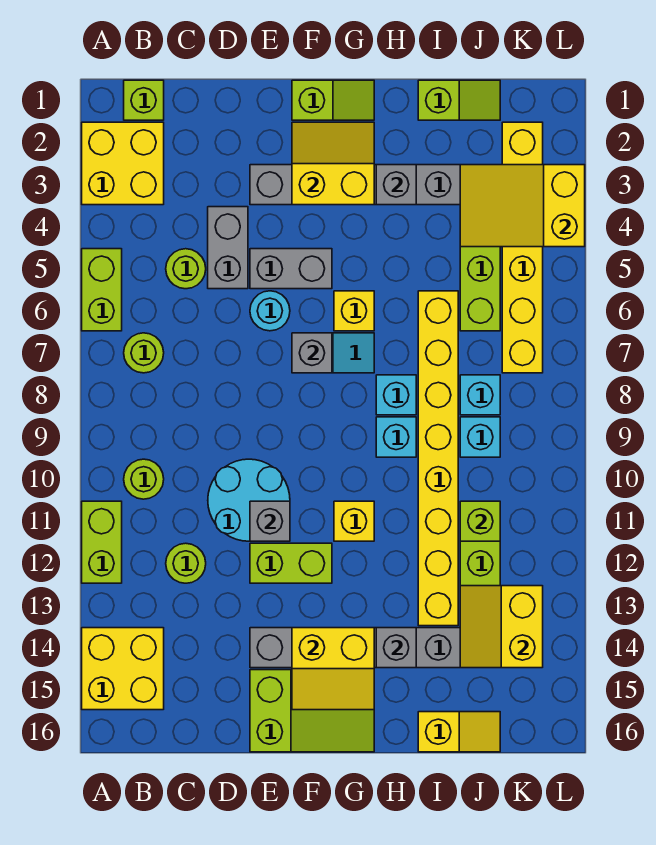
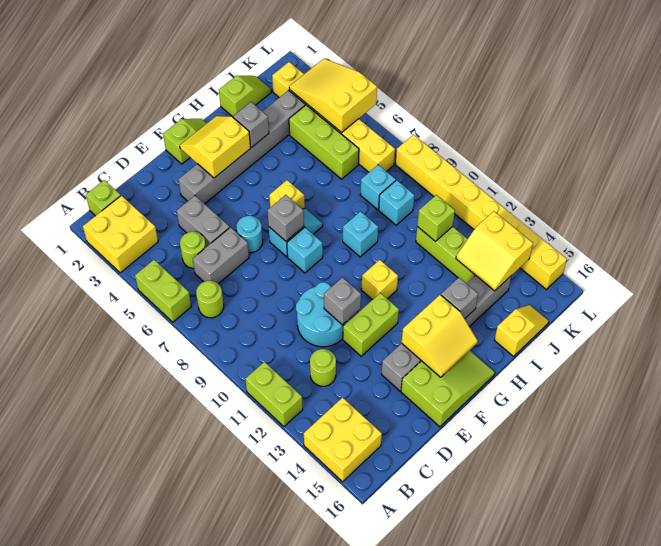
lime round brick B10 level 1 -> none
grey brick E5:F5 level 1 -> grey brick C6:D6 level 1
cyan brick H8 level 1 -> cyan brick F8 level 1
yellow brick I6:I13 level 1 -> yellow brick L8:L15 level 1
yellow slope J3:L4 level 2 top L -> yellow slope K3:L5 level 2 top 5

